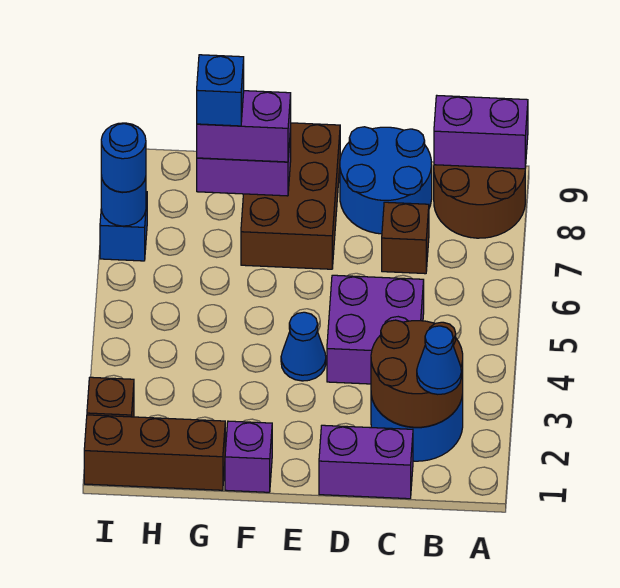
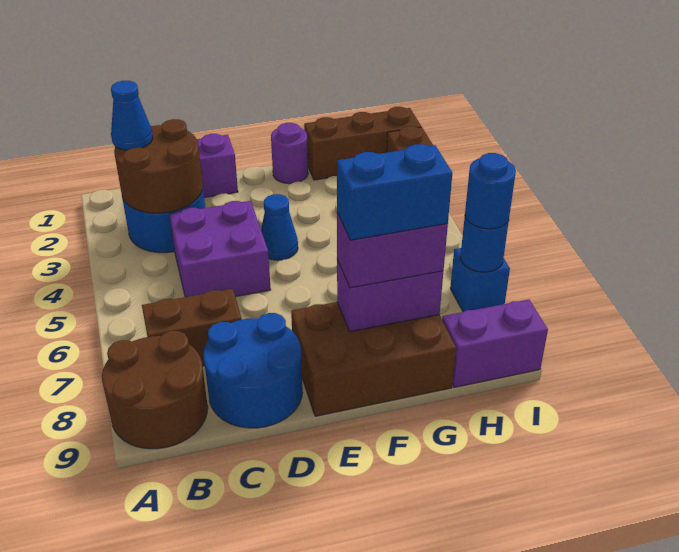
purple brick A9:B9 level 2 -> purple brick H9:I9 level 1
brown brick C7 level 1 -> brown brick B7:C7 level 1
brown brick E7:F9 level 1 -> brown brick E8:G9 level 1
purple brick F1 level 1 -> purple round brick F1 level 1
blue brick G8 level 4 -> blue brick F8:G8 level 4

